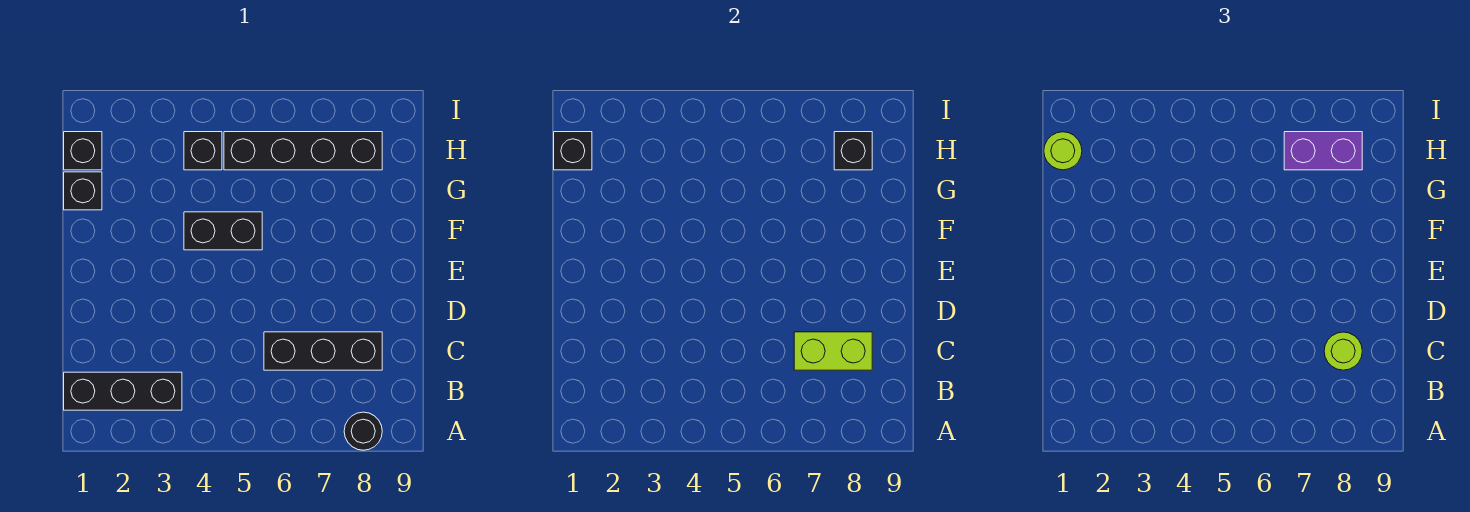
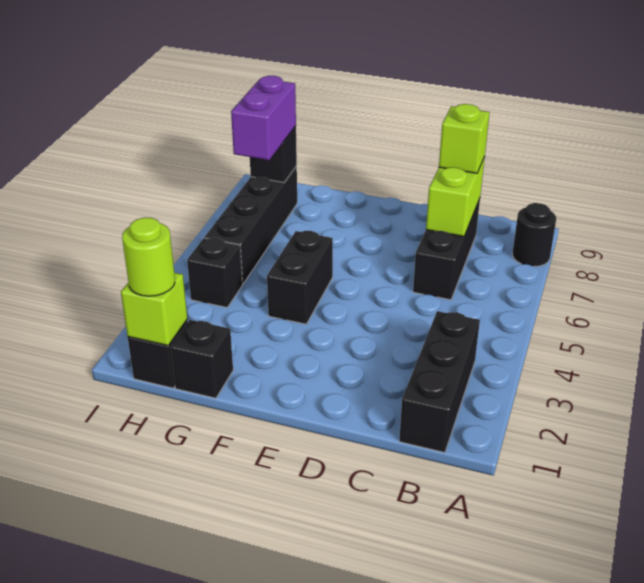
lime round brick C8 level 3 -> lime brick C8 level 3
black brick H1 level 2 -> lime brick H1 level 2

